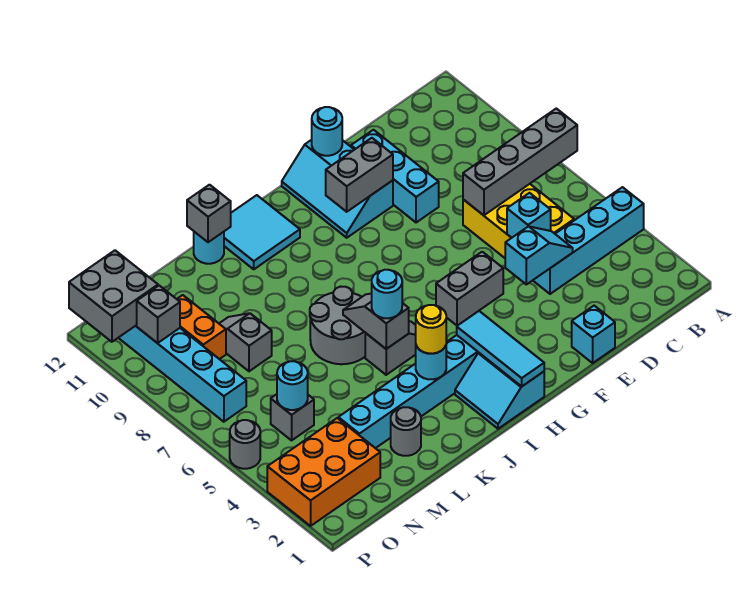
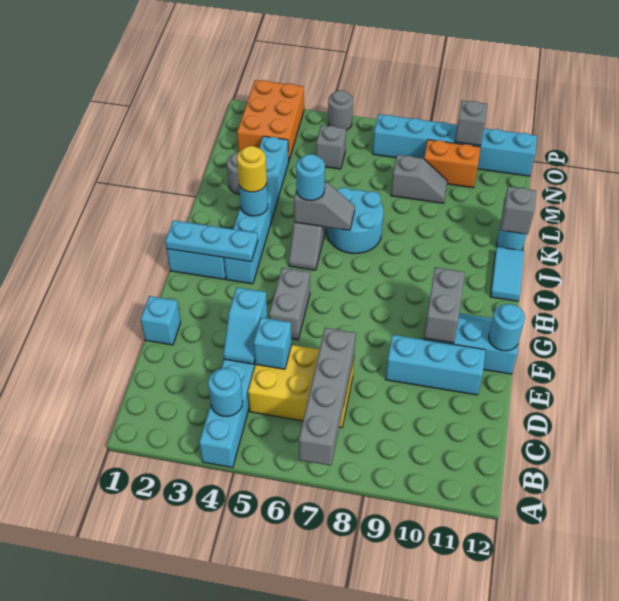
cyan tile H1:H3 level 2 -> cyan plate H1:H3 level 2
cyan tile I11:J12 level 1 -> cyan tile I12:J12 level 1
grey round brick J6:K7 level 1 -> cyan round brick J6:K7 level 1
cyan round brick N5 level 2 -> cyan round brick B4 level 2
grey brick O11:P12 level 2 -> none

